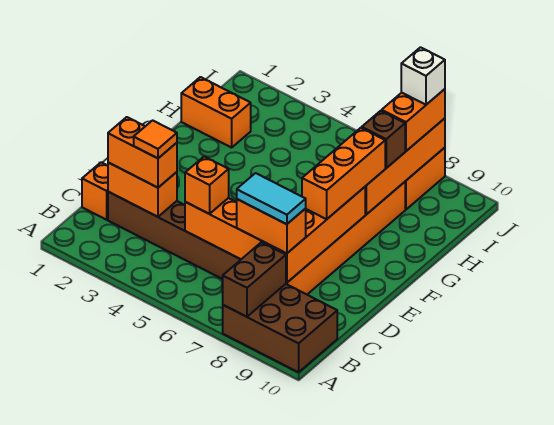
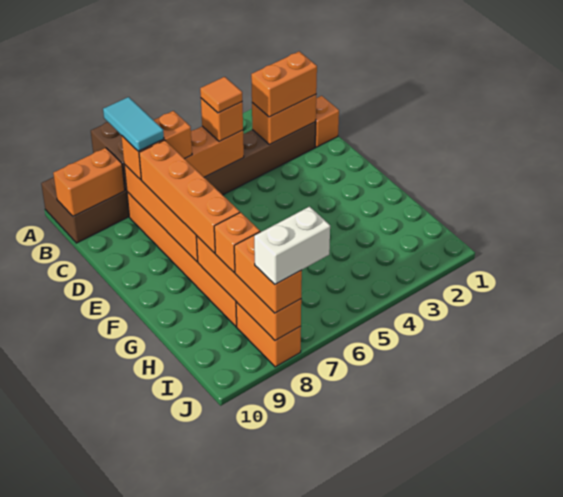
orange tile C3 level 4 -> orange tile C5 level 4
cyan tile C7:C8 level 4 -> cyan tile B8:C8 level 4
orange brick E8:G8 level 3 -> orange brick D8:G8 level 3
orange brick H1:H2 level 1 -> orange brick B9:B10 level 2
brown brick H8 level 3 -> orange brick H8 level 3
white brick J8 level 4 -> white brick J7:J8 level 4

